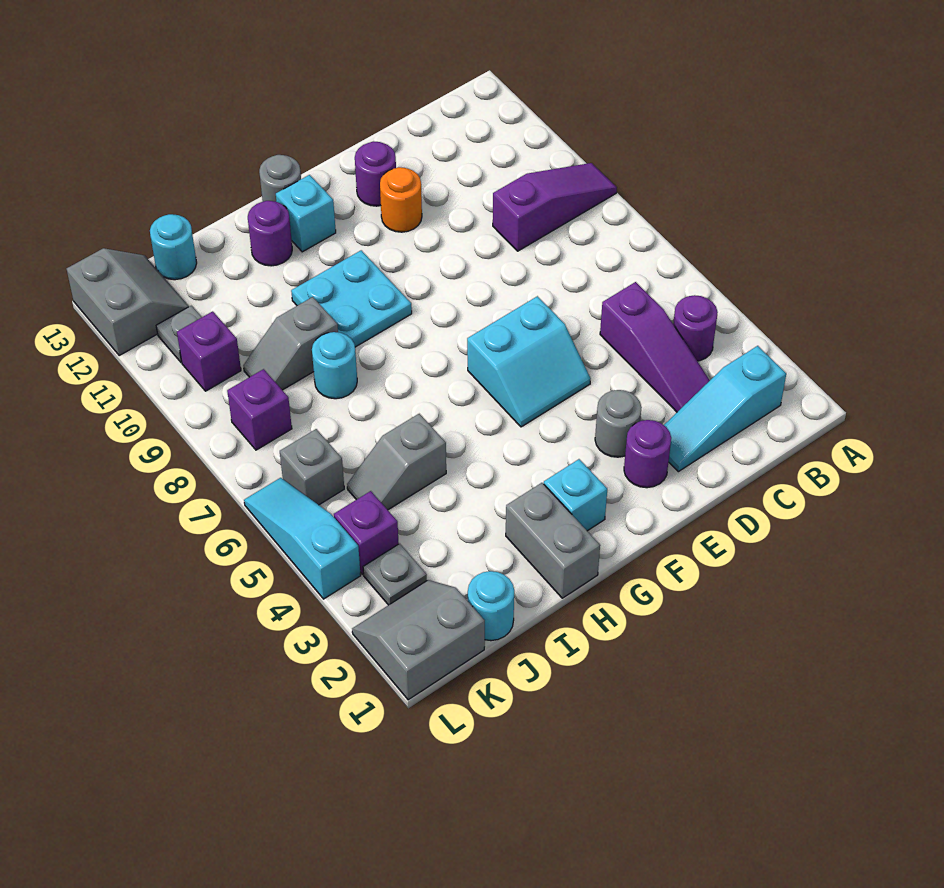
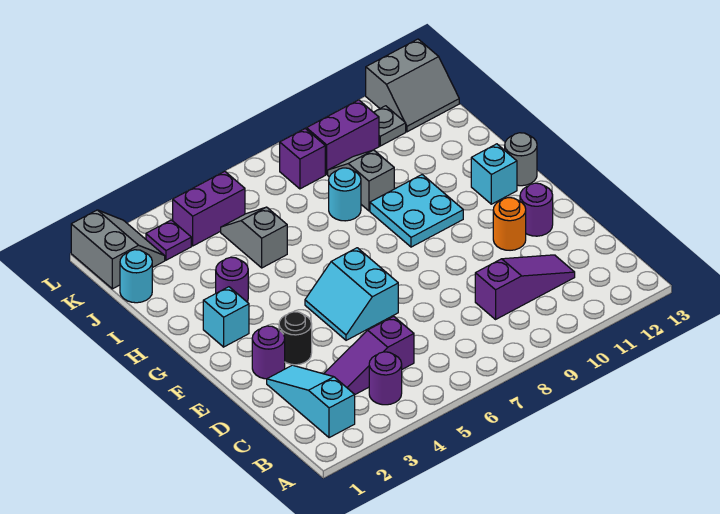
purple slope A9:C9 level 1 top C -> purple slope C9:C11 level 1 top 9
grey round brick E3 level 1 -> black round brick E3 level 1
grey brick H1:H2 level 1 -> none
purple round brick H12 level 1 -> purple round brick H3 level 1
cyan round brick J13 level 1 -> none
grey plate K3 level 1 -> purple plate K3 level 1
purple brick K4 level 1 -> purple brick K4:K5 level 1
grey brick K6 level 1 -> none
purple brick K10 level 1 -> purple brick K9:K10 level 1
cyan slope L4:L6 level 1 top 4 -> none

